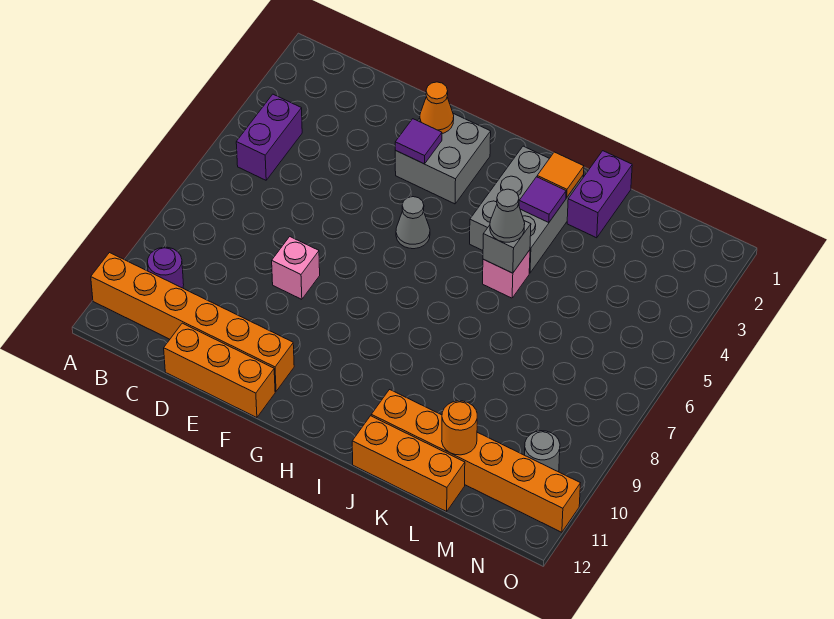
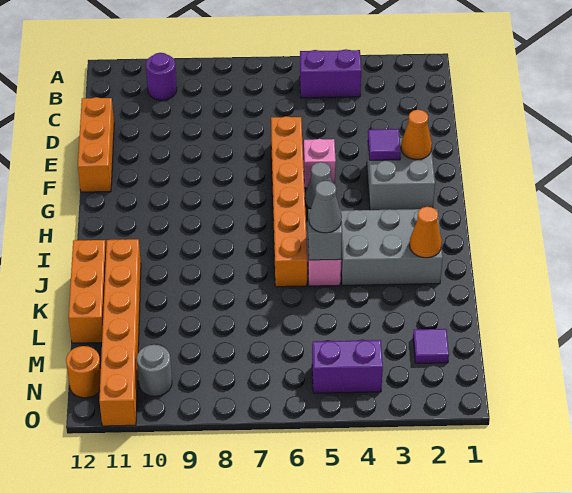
orange brick A11:F11 level 1 -> orange brick E6:J6 level 1
pink brick E8 level 1 -> pink brick F5 level 1
orange tile J2 level 2 -> orange cone J2 level 2
purple tile J3 level 2 -> purple tile M2 level 1
purple brick K1:K2 level 1 -> purple brick N4:N5 level 1
orange round brick L11 level 2 -> orange round brick N12 level 1

